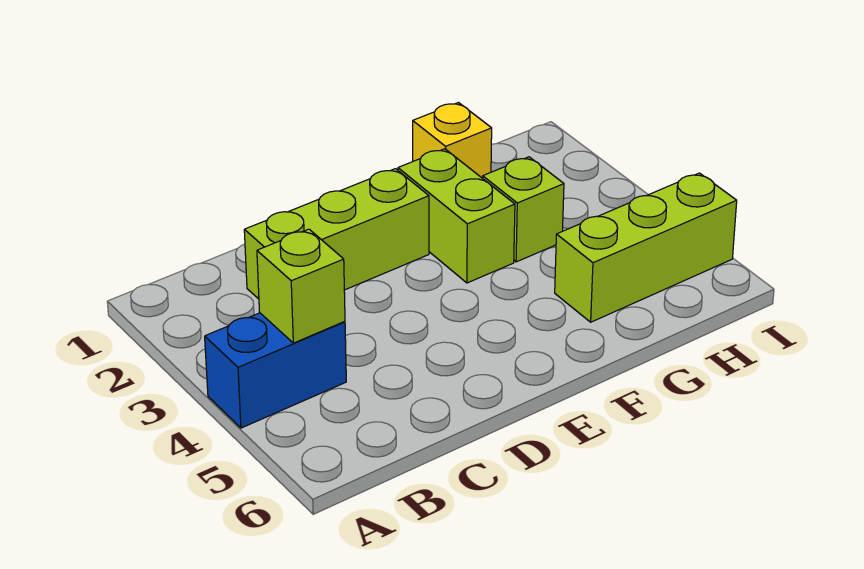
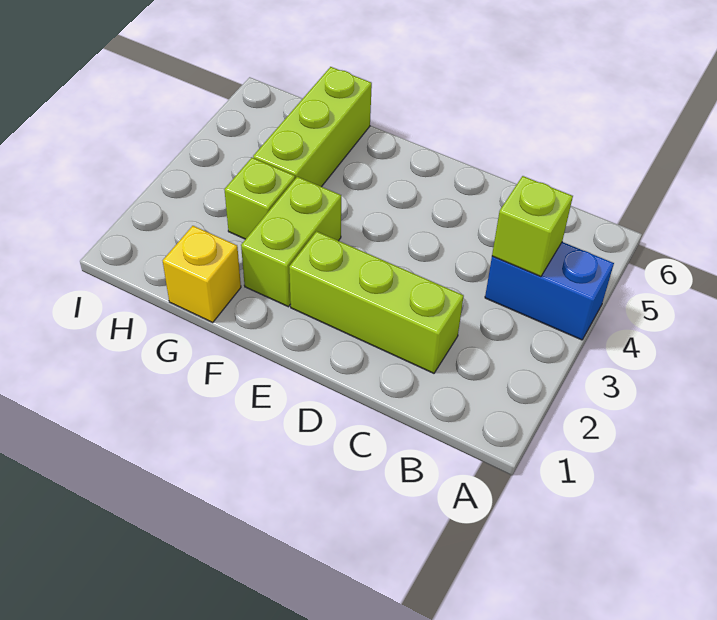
lime brick G5:I5 level 1 -> lime brick G4:G6 level 1

